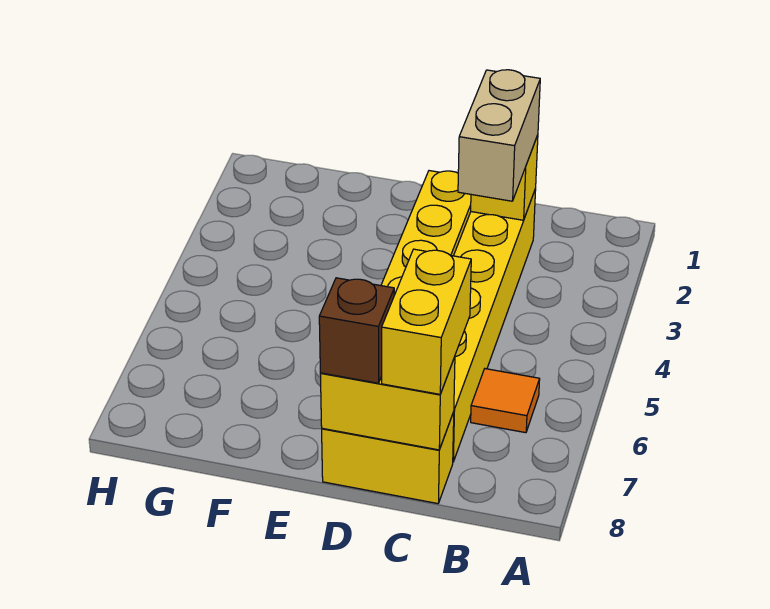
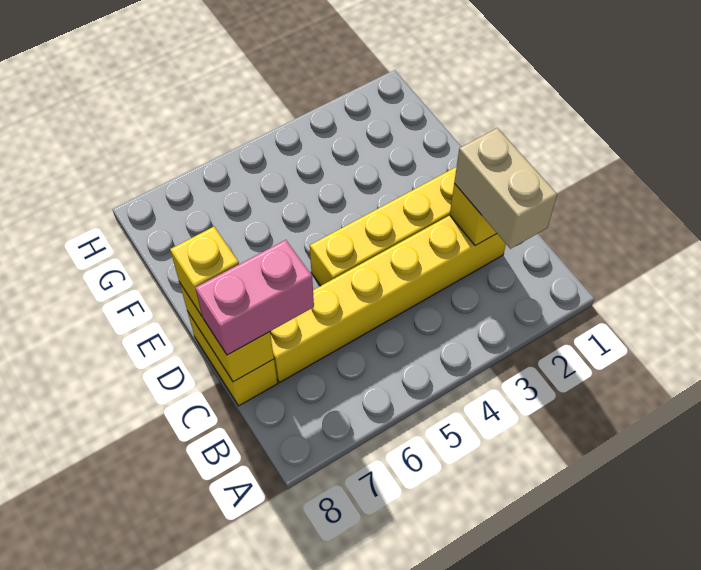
orange tile B6 level 1 -> none
tan brick C2:C3 level 3 -> tan brick B2:C2 level 3
yellow brick C7:C8 level 3 -> pink brick C7:C8 level 3
brown brick D8 level 3 -> yellow brick D8 level 3

